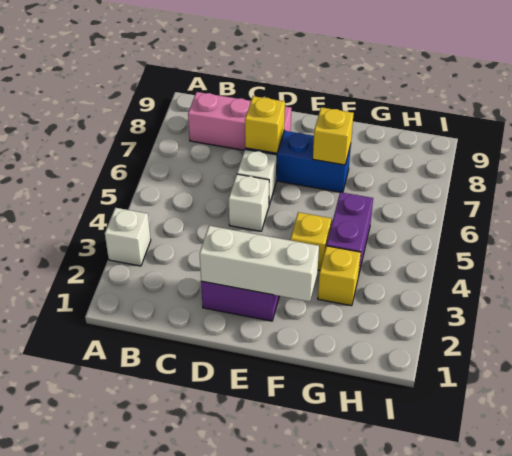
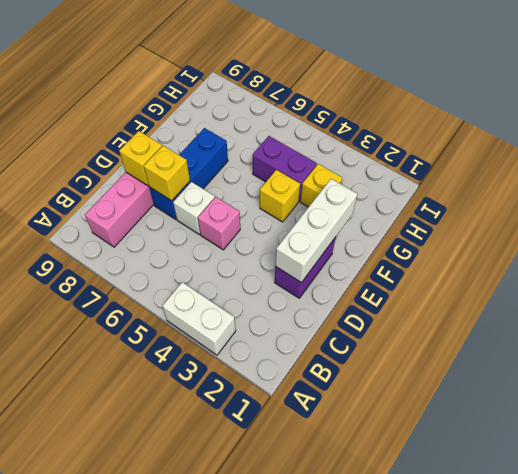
white brick A3 level 1 -> white brick A3:A4 level 1
white brick D5 level 1 -> pink brick D5 level 1
yellow brick F7 level 2 -> yellow brick D8 level 2

